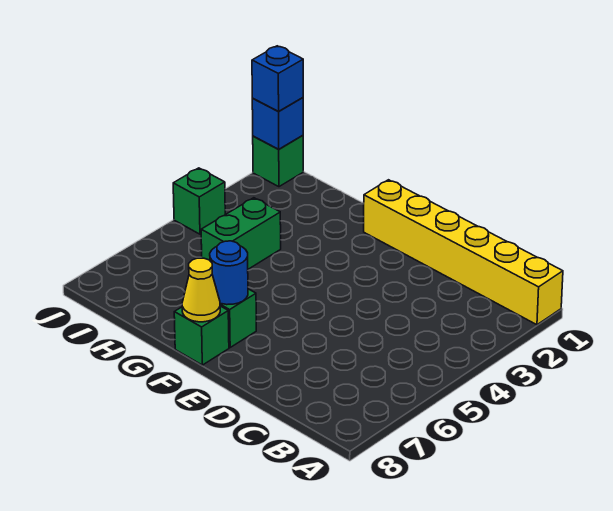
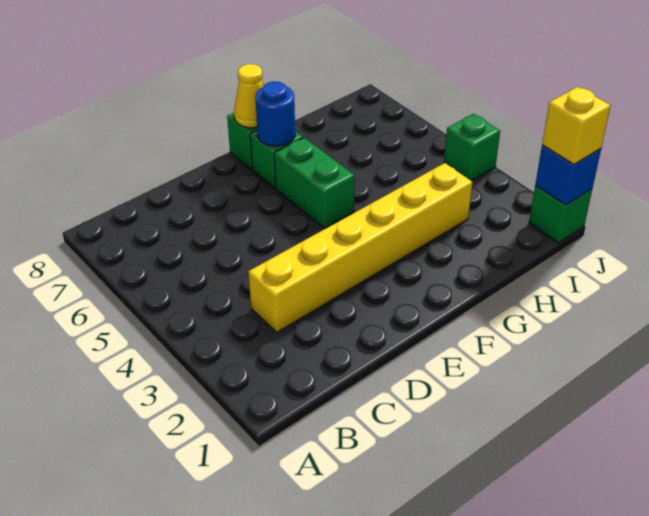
yellow brick A1:F1 level 1 -> yellow brick C3:H3 level 1
green brick H4:H5 level 1 -> green brick F5:F6 level 1
blue brick J1 level 3 -> yellow brick J1 level 3

